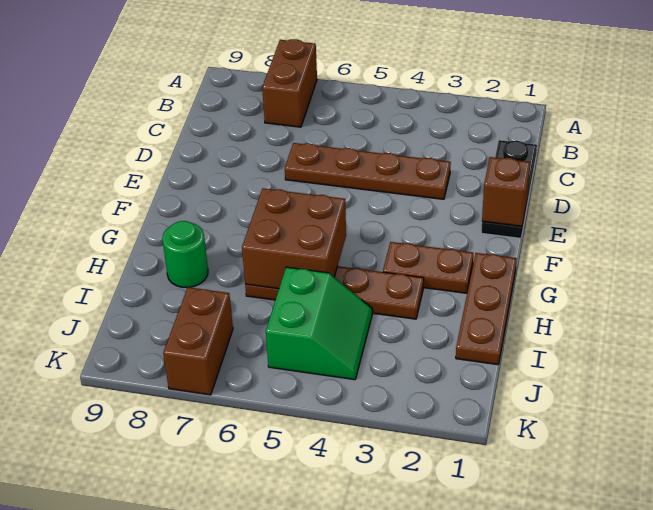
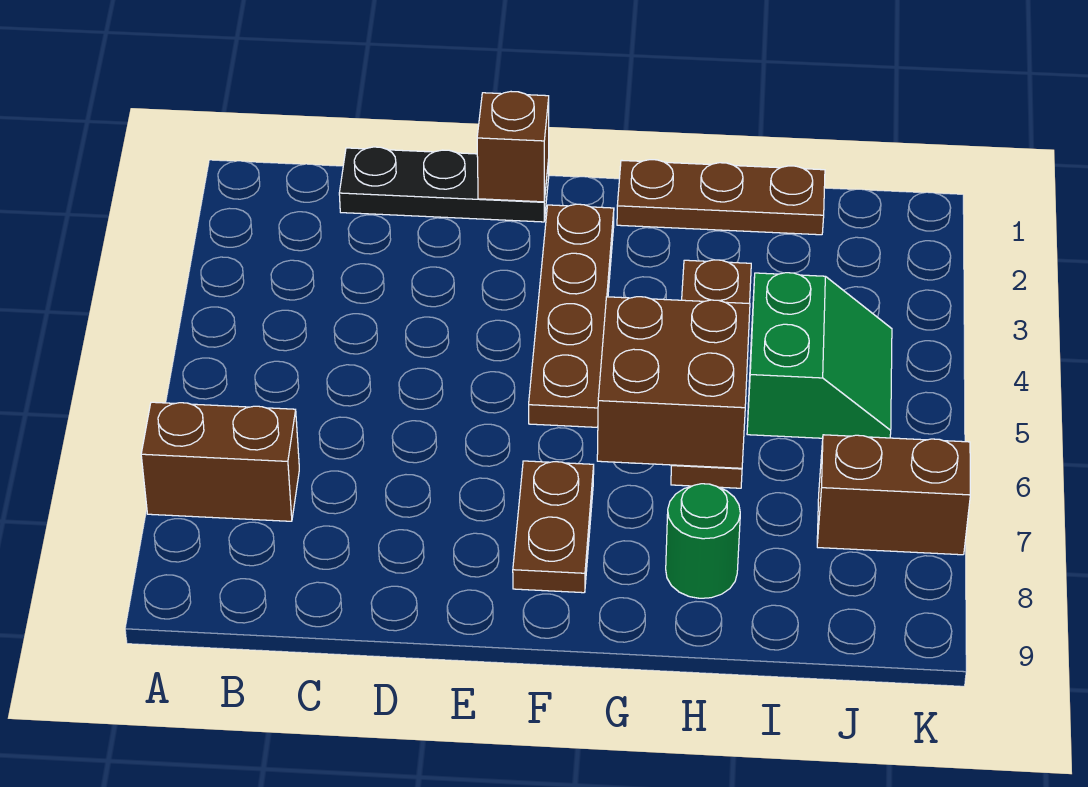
brown plate D3:D6 level 1 -> brown plate F2:F5 level 1
brown plate G2:G3 level 1 -> brown plate F7:F8 level 1
green slope I4:J5 level 1 top 5 -> green slope I4:J5 level 1 top I

